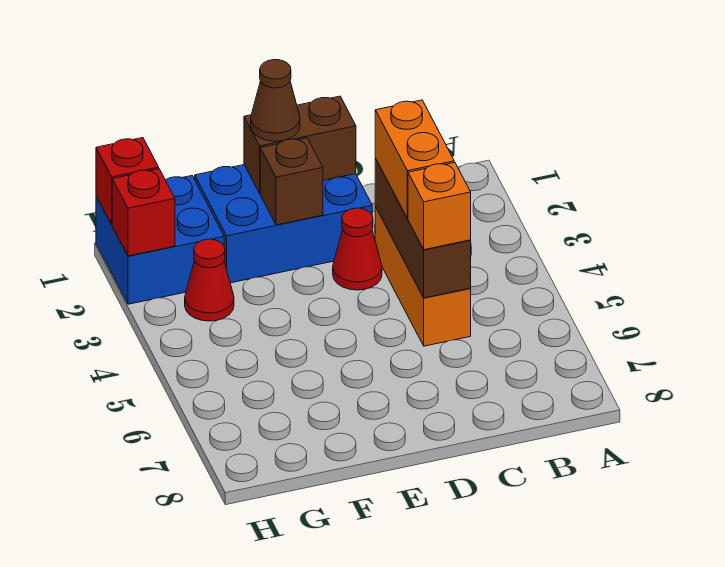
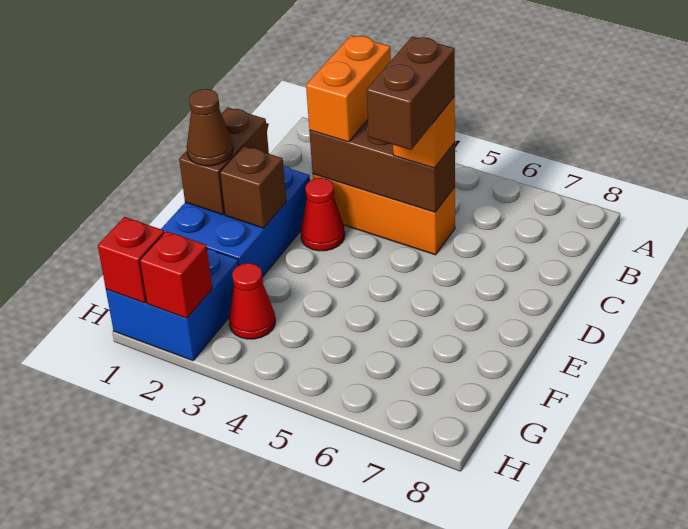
orange brick C3:C4 level 3 -> orange brick B3:C3 level 3
none -> brown brick C5:D5 level 4

